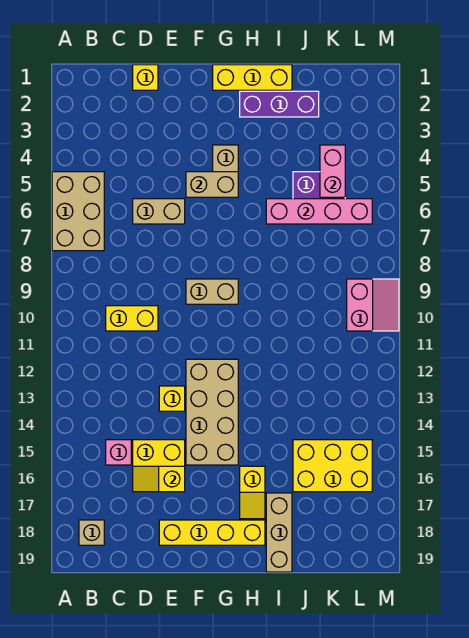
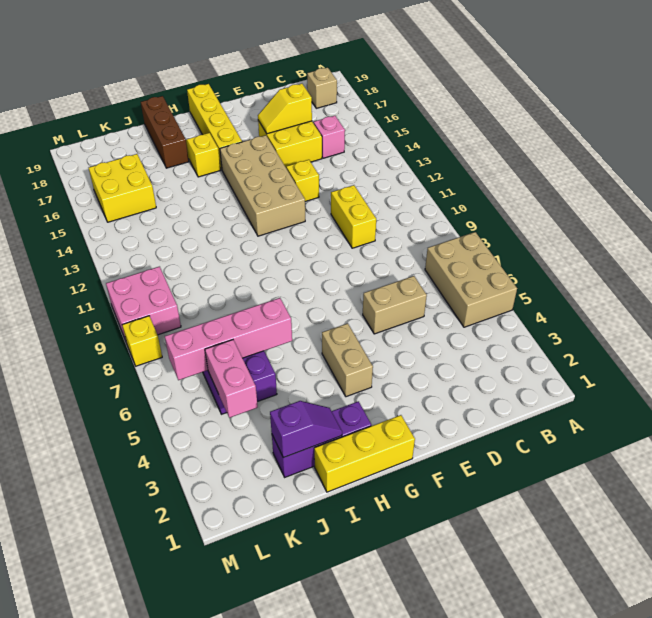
yellow brick C10:D10 level 1 -> yellow brick D10:D11 level 1
yellow brick D1 level 1 -> yellow brick M8 level 1
yellow slope D16:E16 level 2 top E -> yellow slope D16:E16 level 2 top D
yellow brick E18:H18 level 1 -> yellow brick G16:G19 level 1
tan brick F5:G5 level 2 -> none
tan brick F9:G9 level 1 -> none
none -> purple slope I2:J2 level 2 top J
tan brick I17:I19 level 1 -> brown brick I17:I19 level 1
yellow brick J15:L16 level 1 -> yellow brick K15:L16 level 1
pink slope L9:M10 level 1 top L -> pink brick L9:M10 level 1

